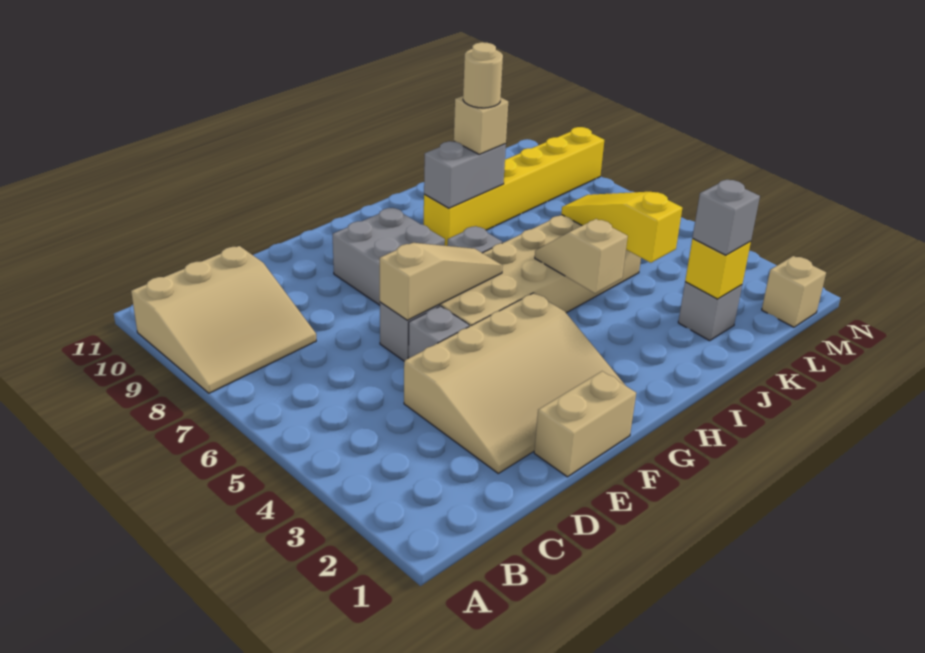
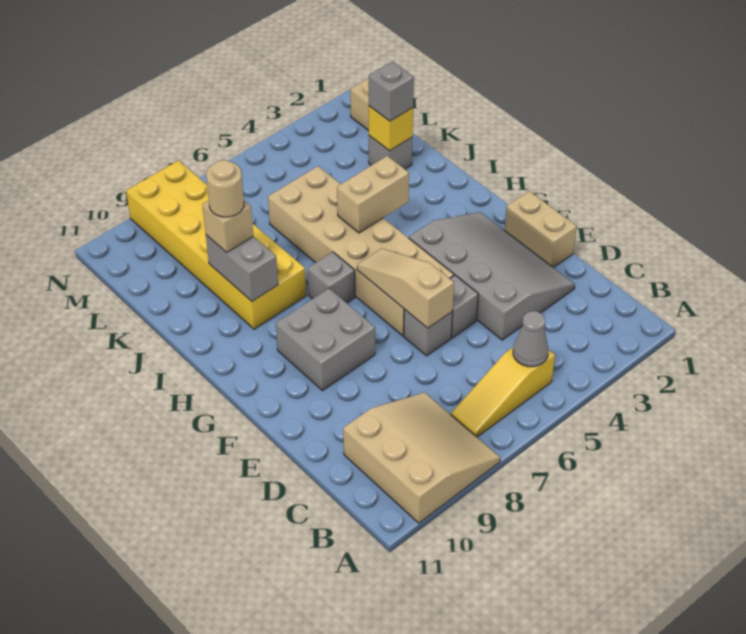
none -> grey cone B5 level 2
tan slope D2:G4 level 1 top 4 -> grey slope D2:G4 level 1 top 4
tan slope I4:I5 level 2 top 4 -> tan brick I4:I5 level 2
yellow brick I9:N9 level 1 -> yellow brick I8:N9 level 1
yellow slope K4:K6 level 2 top 4 -> yellow slope B5:B7 level 1 top 5

